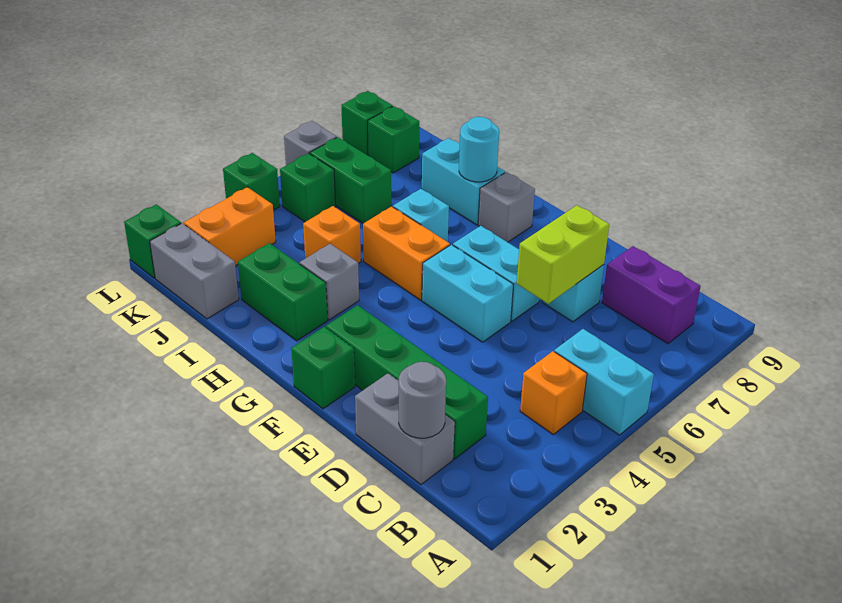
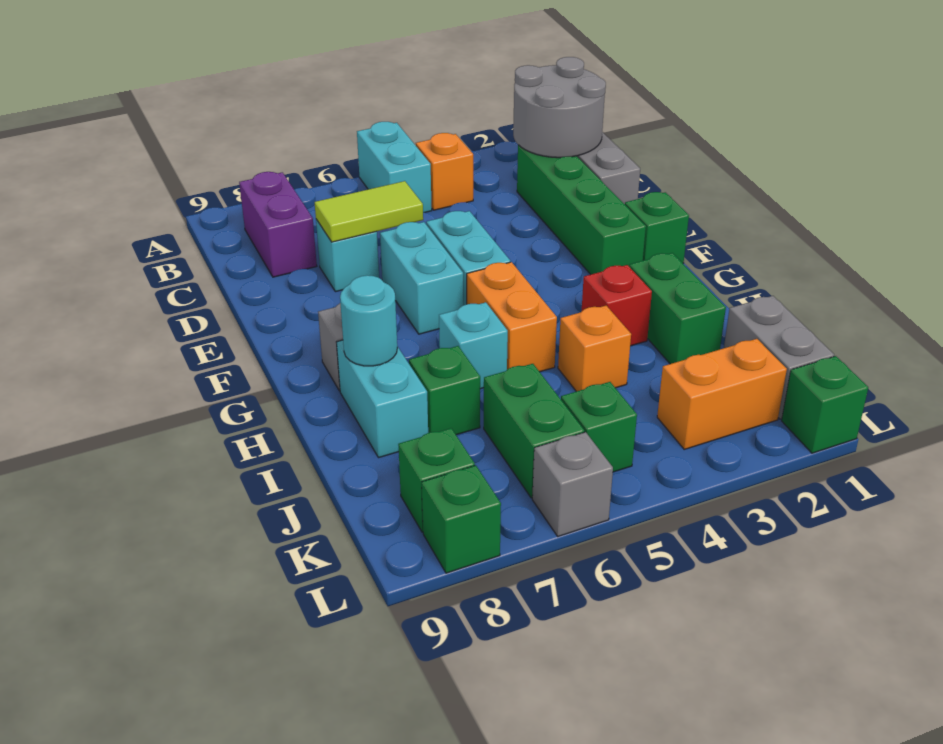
grey round brick C1 level 2 -> grey round brick B1:C2 level 2
lime brick D6:D7 level 2 -> lime tile D6:D7 level 2
grey brick H3 level 1 -> red brick H3 level 1
green brick L4 level 1 -> green brick I7 level 1

